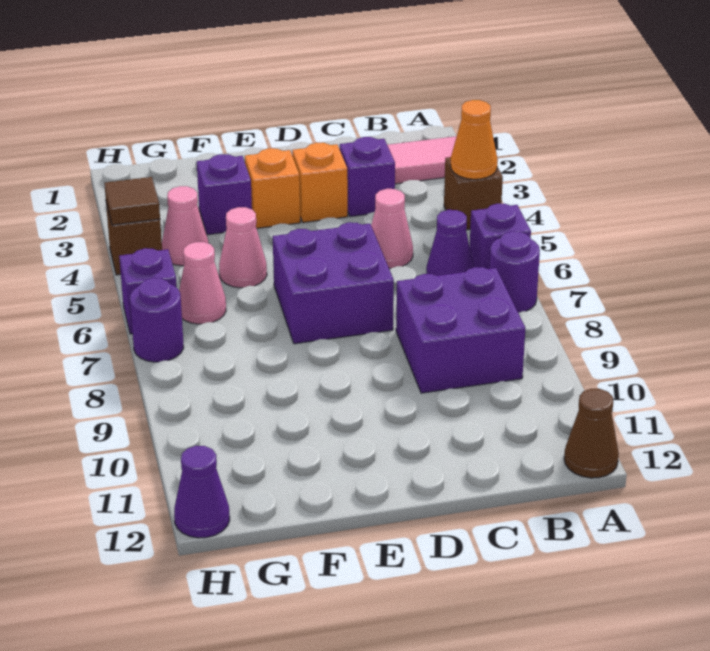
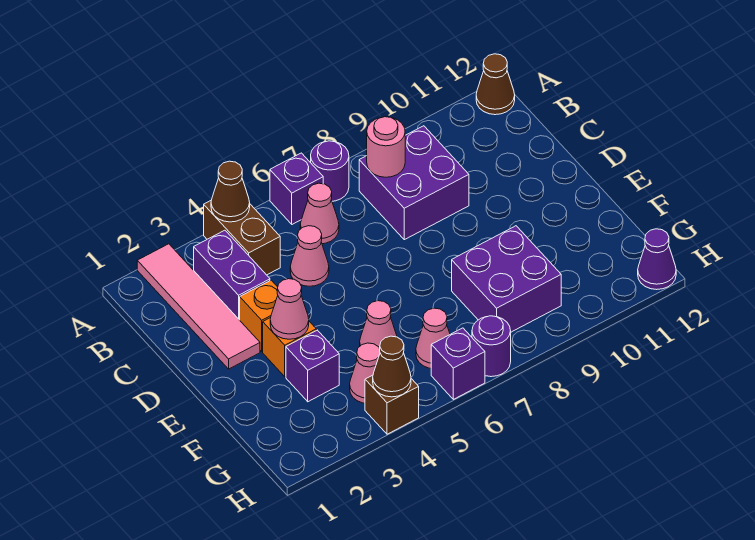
brown brick A4 level 1 -> brown brick A4:B4 level 1
orange cone A4 level 2 -> brown cone A4 level 2
purple cone B6 level 1 -> pink cone B6 level 1
none -> pink round brick B8 level 2
purple brick C3 level 1 -> purple brick B3:C3 level 1
purple brick D6:E7 level 1 -> purple brick F8:G9 level 1
none -> pink cone E3 level 2
brown tile H4 level 2 -> brown cone H4 level 2

